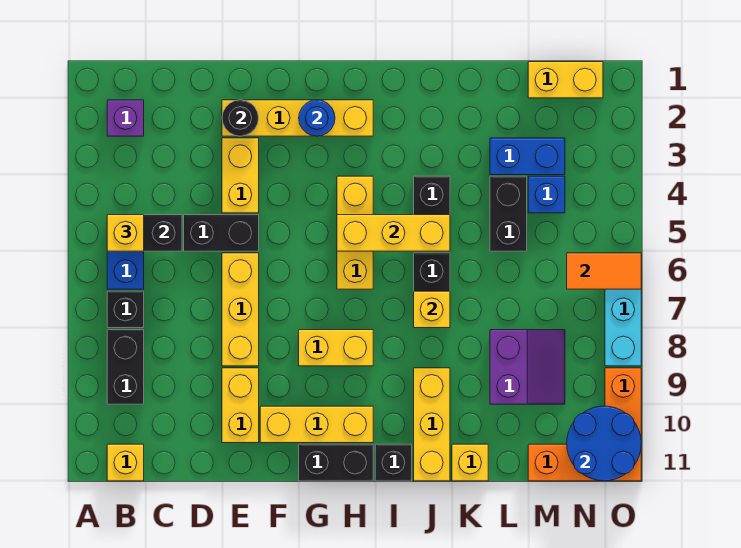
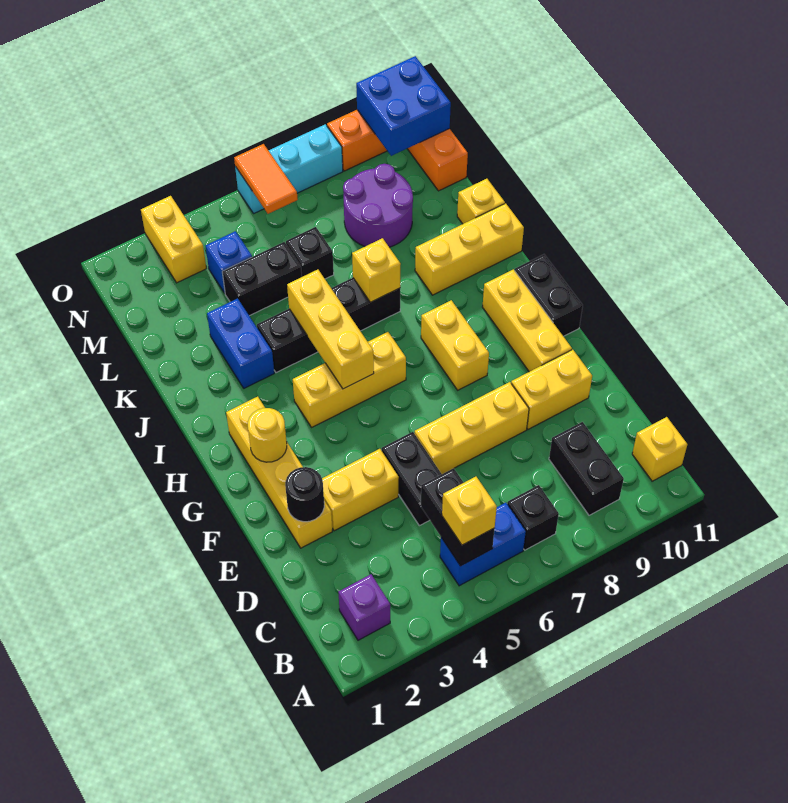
black brick B8:B9 level 1 -> black brick B9:C9 level 1
blue round brick G2 level 2 -> yellow round brick G2 level 2
black brick I11 level 1 -> black brick L6 level 1
blue brick L3:M3 level 1 -> blue brick J3:K3 level 1
purple slope L8:M9 level 1 top L -> purple round brick L8:M9 level 1
yellow brick M1:N1 level 1 -> yellow brick N3:O3 level 1
blue round brick N10:O11 level 2 -> blue brick N10:O11 level 2

